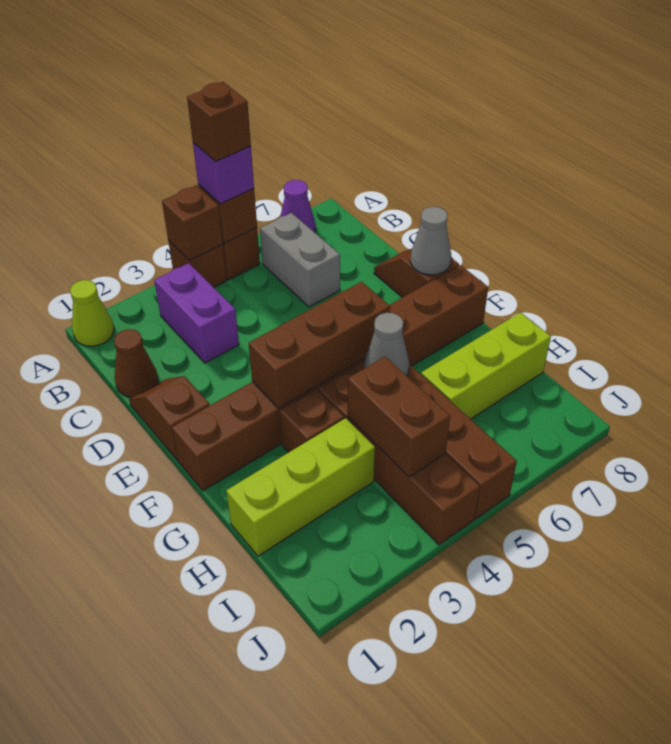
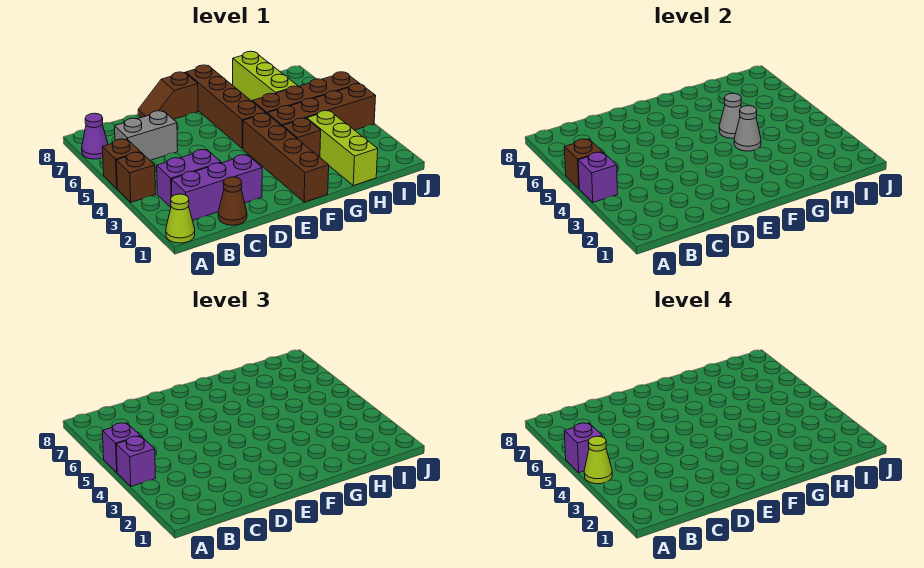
brown brick A4 level 2 -> purple brick A4 level 2
none -> purple brick A4 level 3
none -> lime cone A4 level 4
brown brick A5 level 4 -> purple brick A5 level 4
none -> purple brick B2:D2 level 1
brown slope D1:E1 level 1 top E -> none
grey cone E8 level 2 -> grey cone G4 level 2
brown brick F3:F5 level 2 -> none
brown brick H4:I4 level 2 -> none

